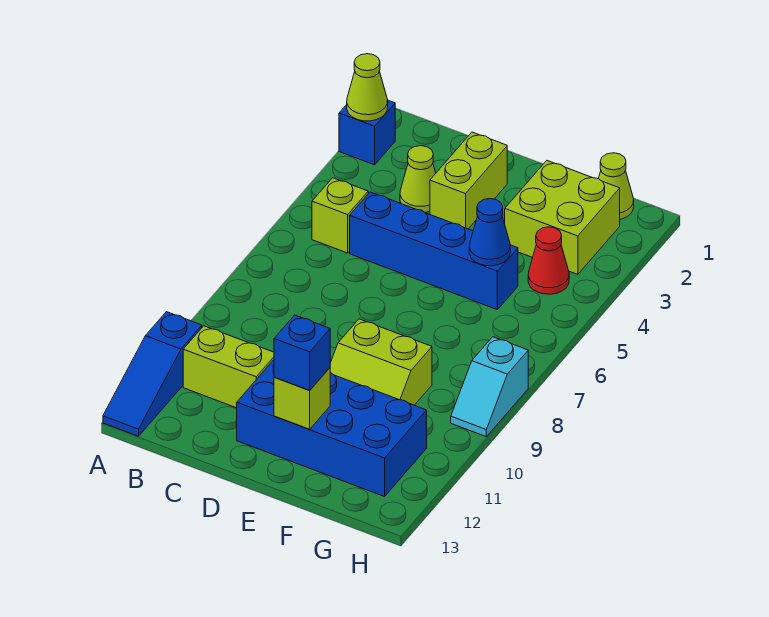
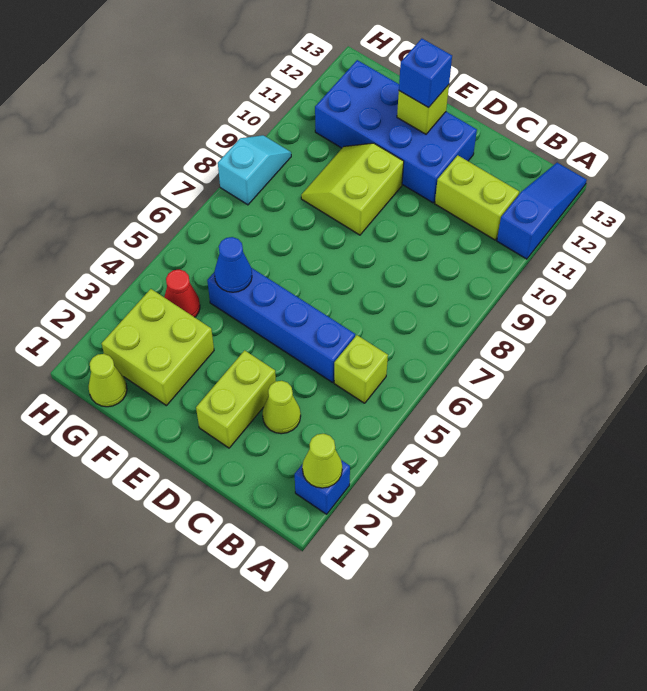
lime slope E9:F10 level 1 top 9 -> lime slope E9:F10 level 1 top E

